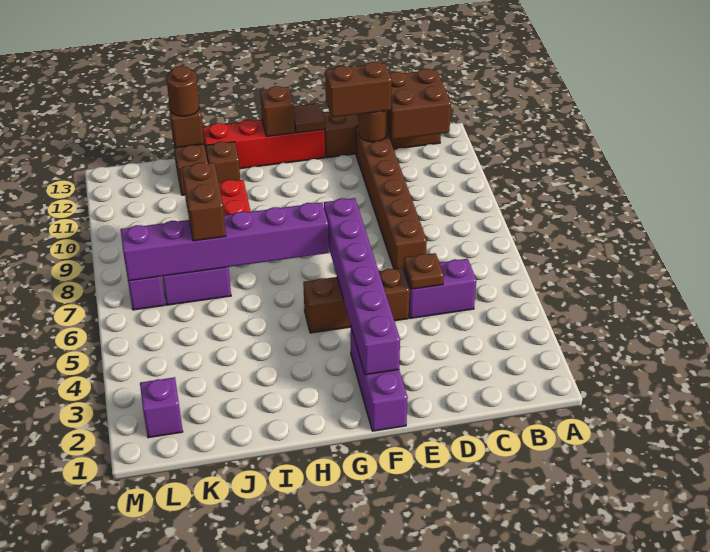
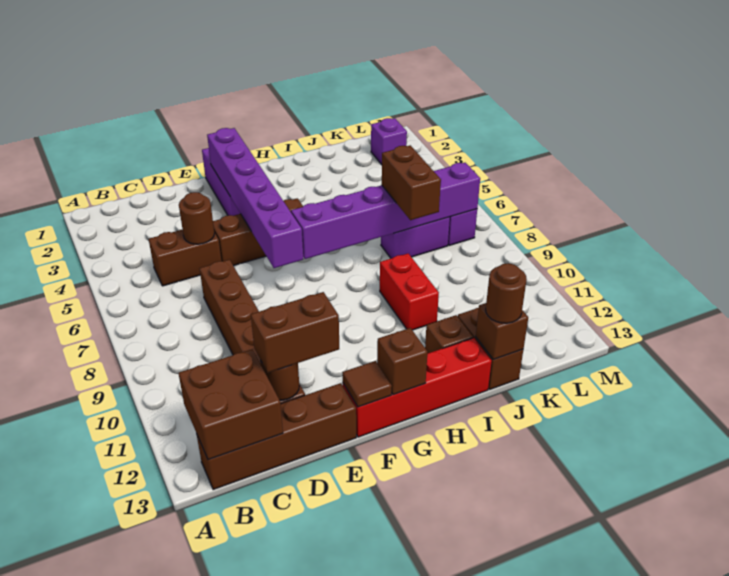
purple brick C5:D5 level 1 -> brown brick C5:D5 level 1
brown plate D5 level 2 -> brown round brick D5 level 2

